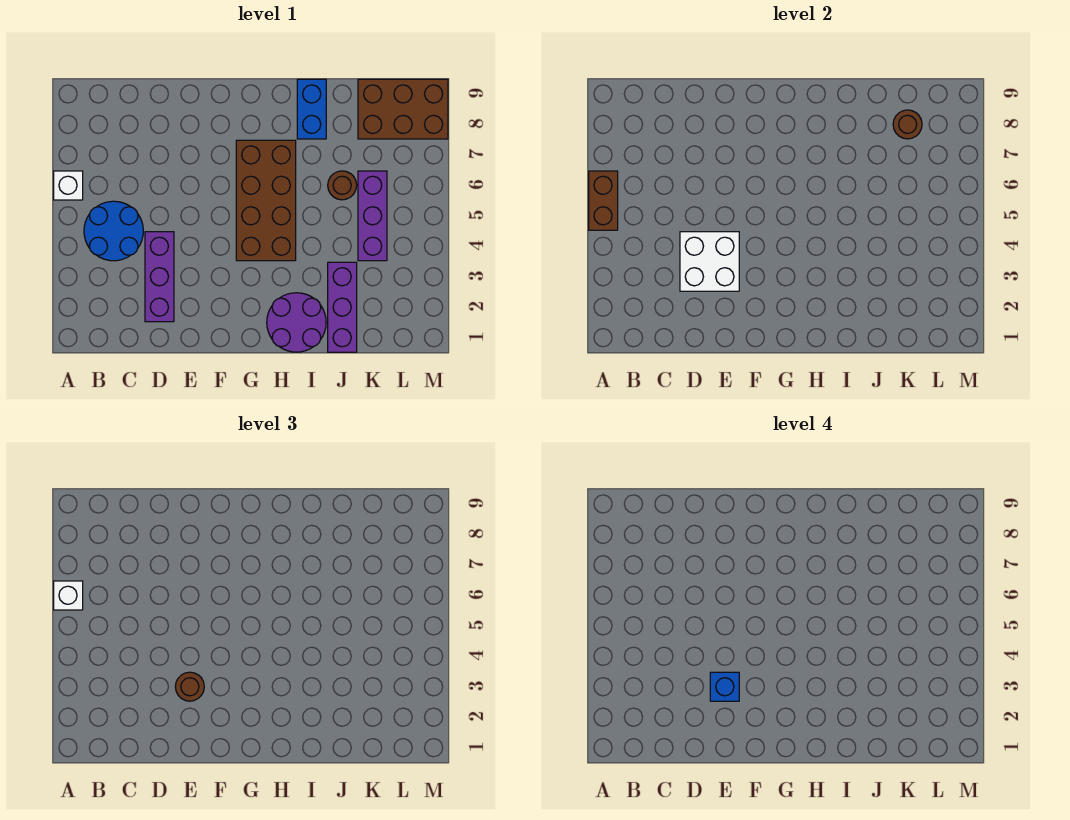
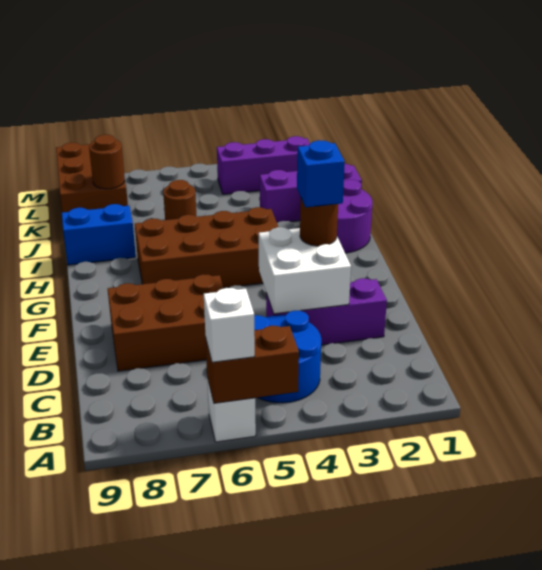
none -> brown brick D6:E8 level 1
purple brick K4:K6 level 1 -> purple brick L2:L4 level 1

